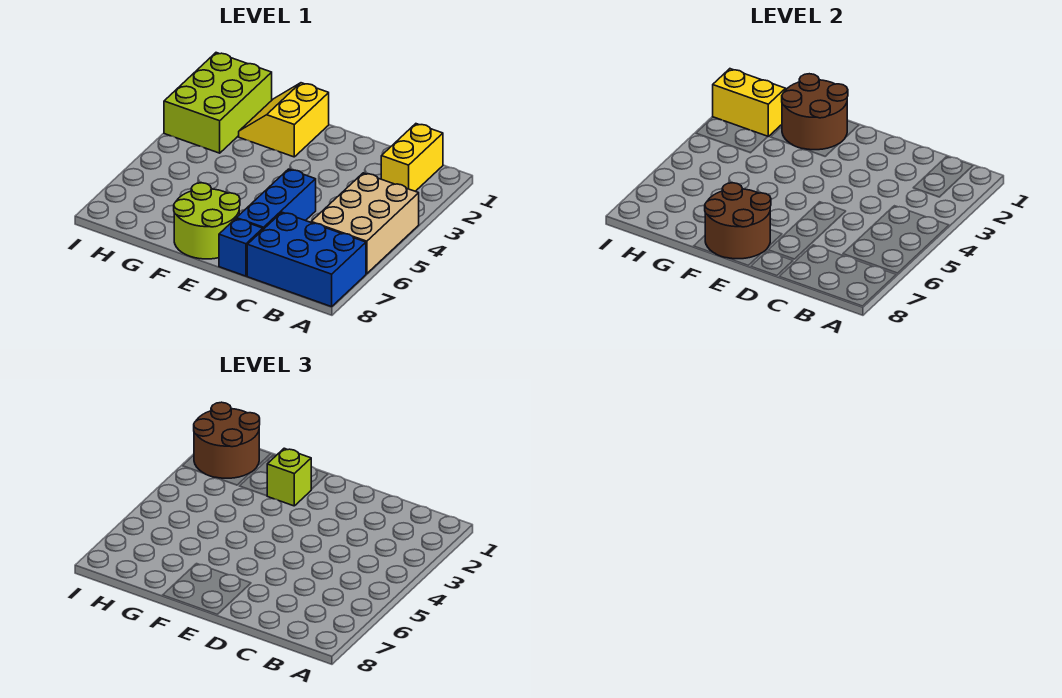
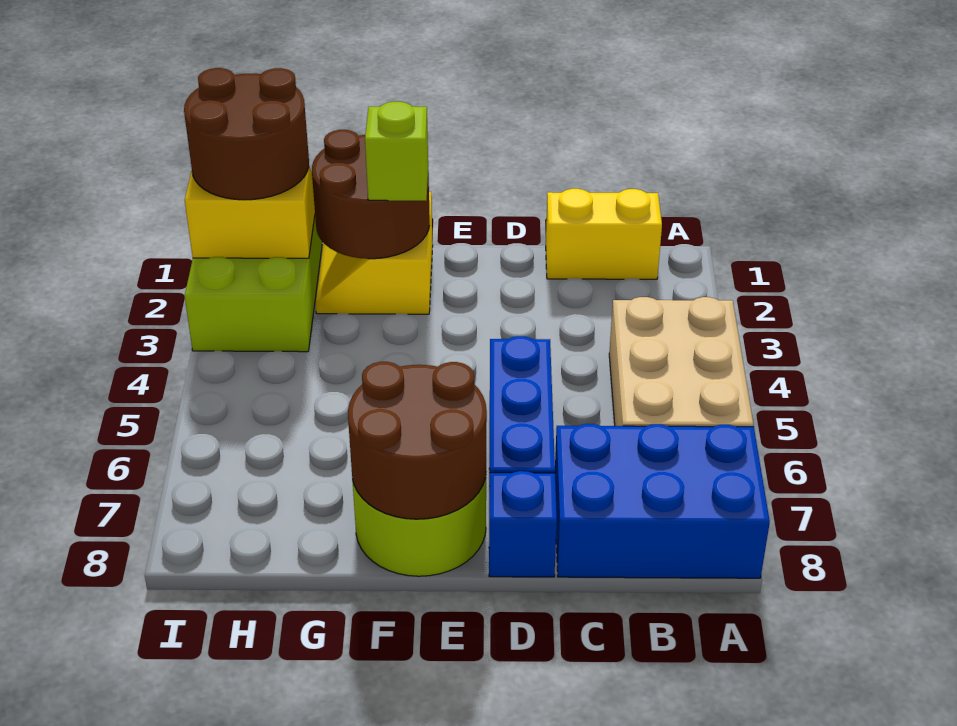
yellow brick B1:B2 level 1 -> yellow brick B1:C1 level 1

